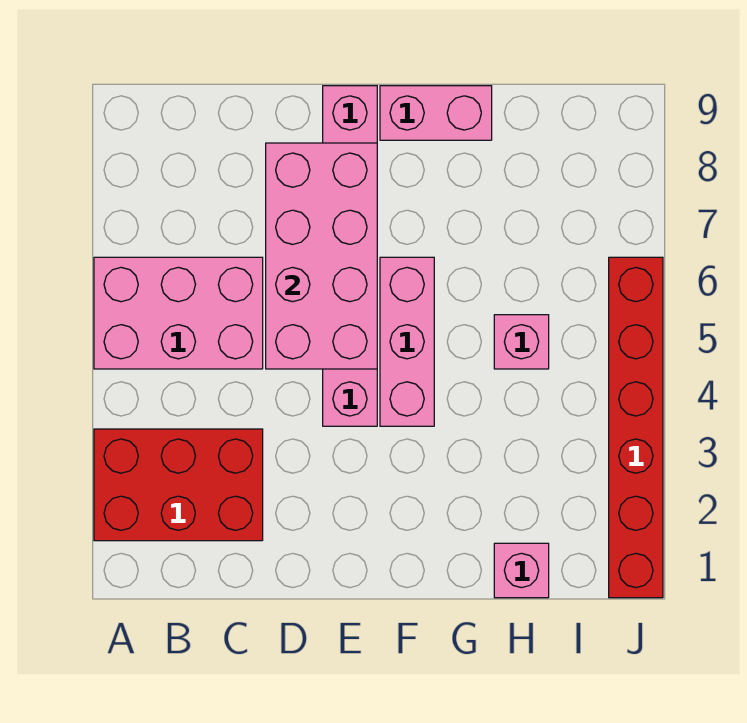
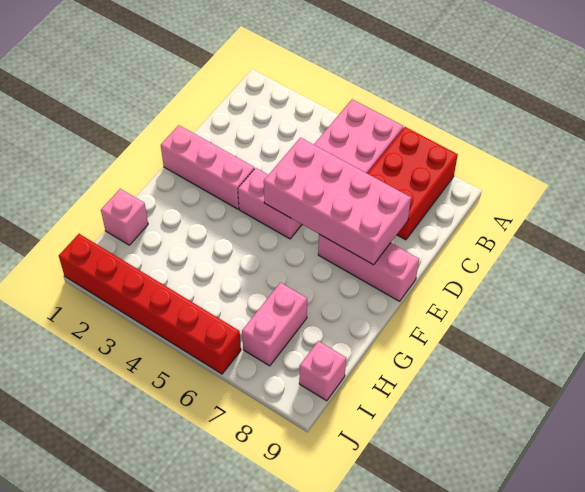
red brick A2:C3 level 1 -> red brick A7:C8 level 1
pink brick F4:F6 level 1 -> pink brick E1:E3 level 1
pink brick F9:G9 level 1 -> pink brick H7:I7 level 1
pink brick H5 level 1 -> pink brick I9 level 1

